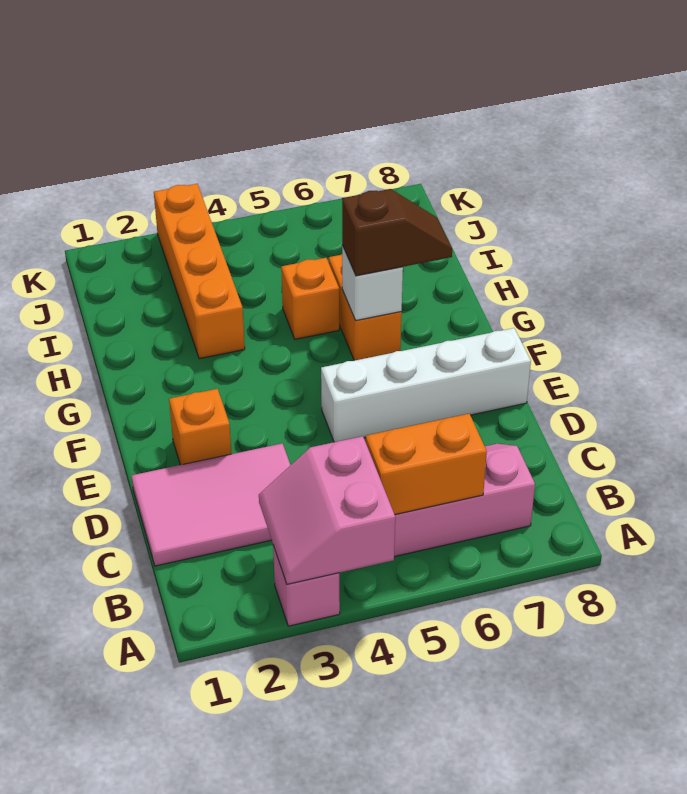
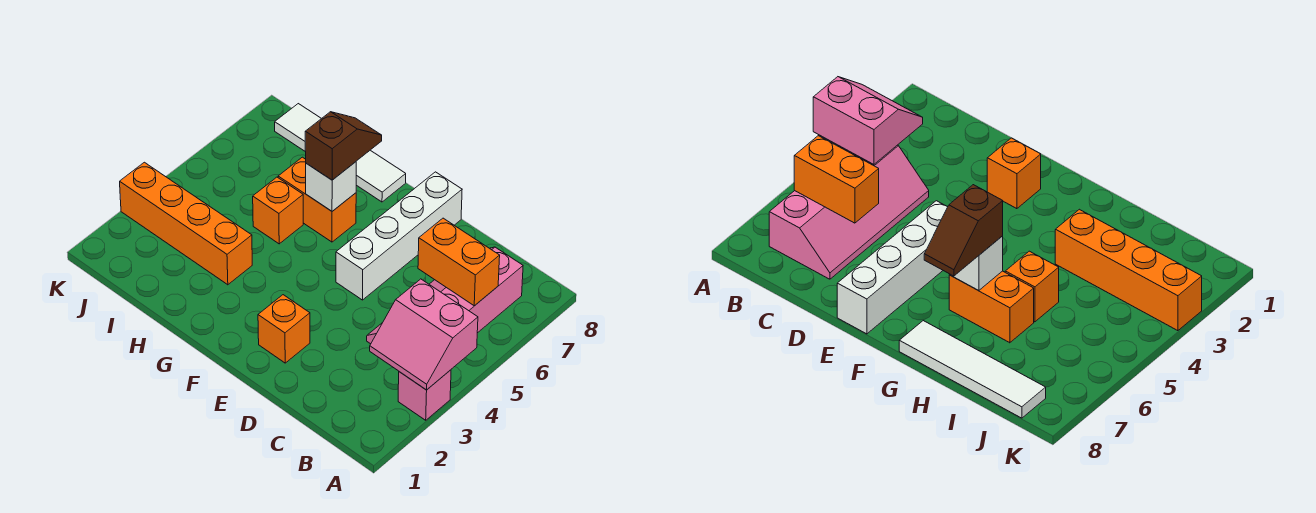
orange brick B5:B6 level 2 -> orange brick B6:C6 level 2
pink tile C1:D3 level 1 -> none
none -> white tile G8:J8 level 1

